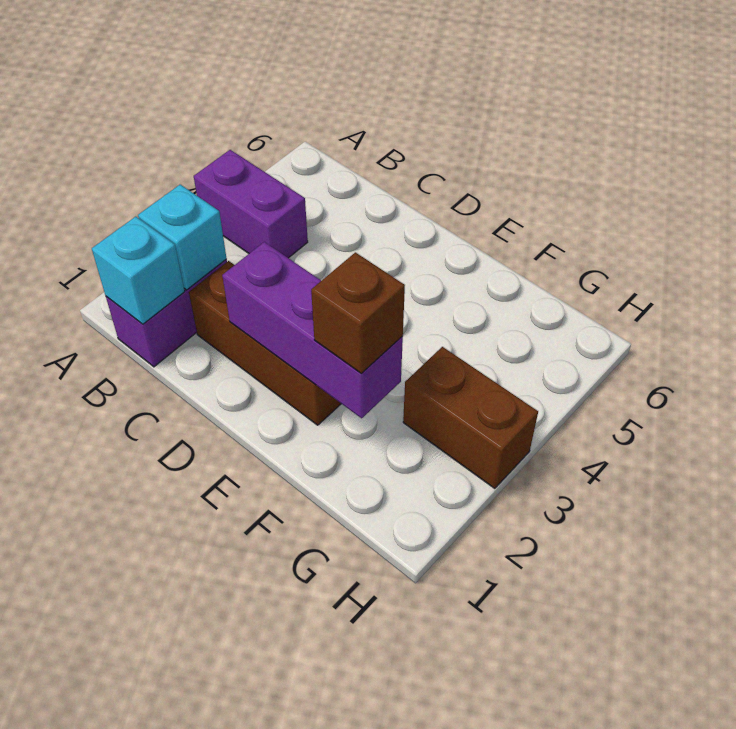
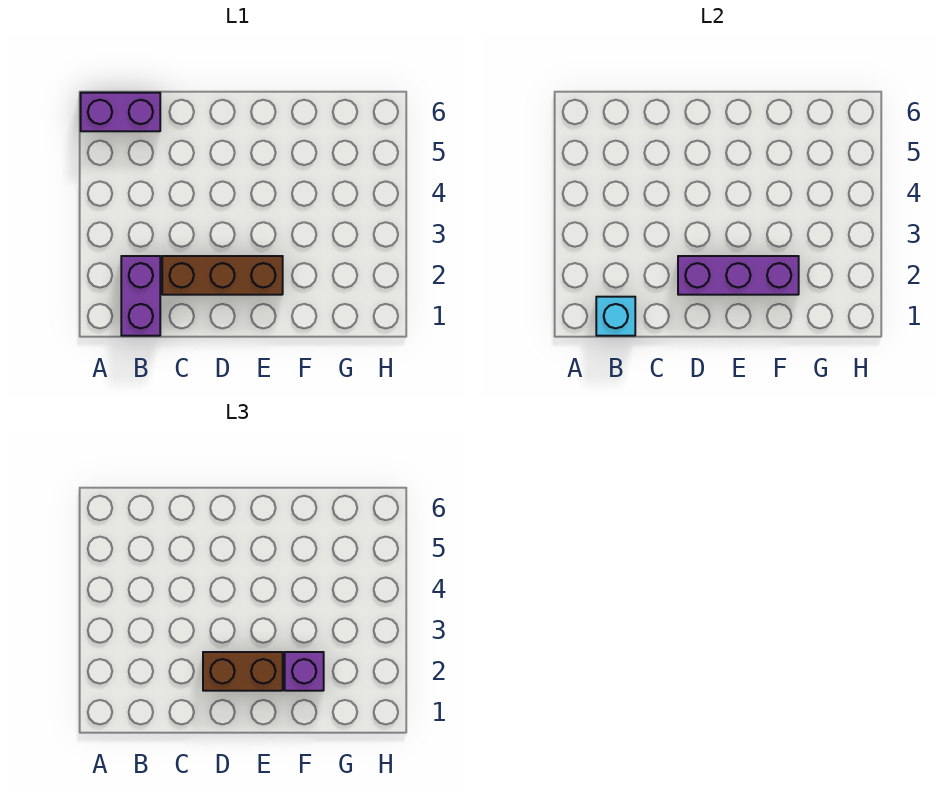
purple brick A4:B4 level 1 -> purple brick A6:B6 level 1
cyan brick B2 level 2 -> none
brown brick F2 level 3 -> purple brick F2 level 3
brown brick G3:H3 level 1 -> brown brick D2:E2 level 3

